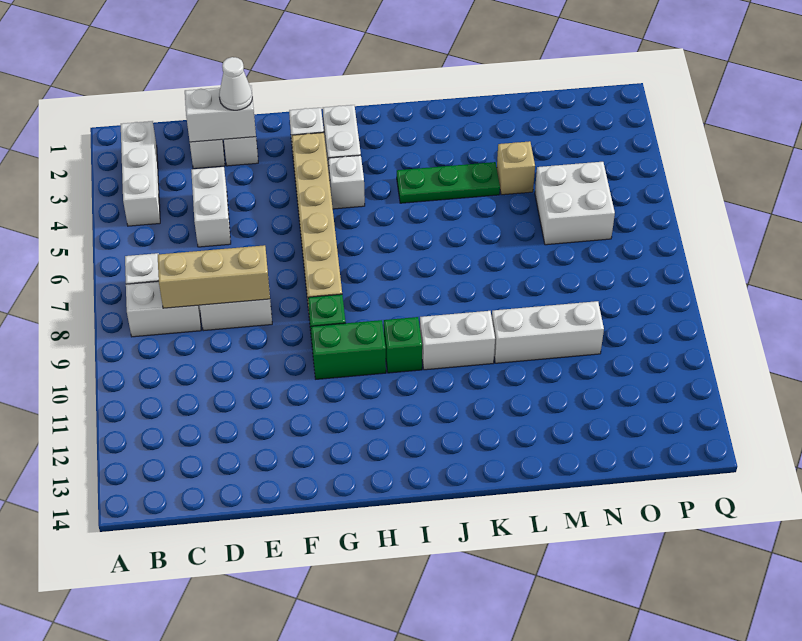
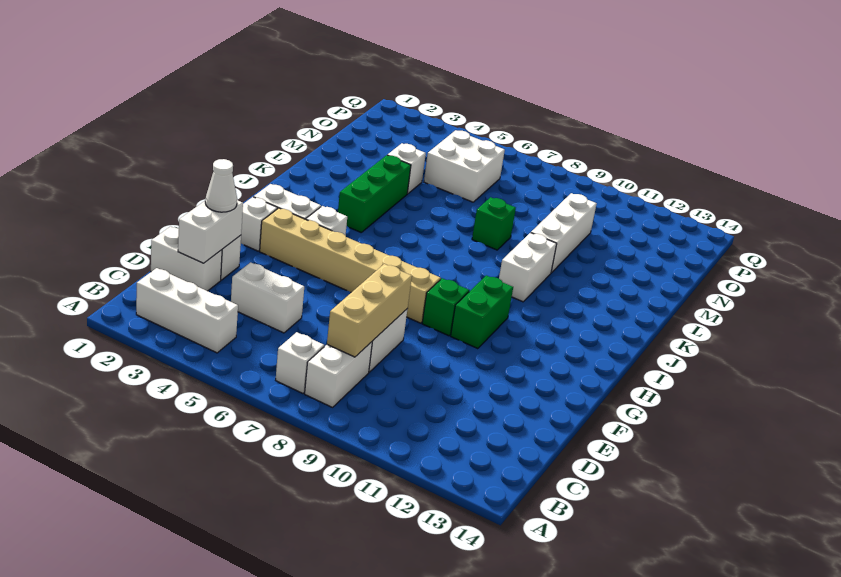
green brick I10 level 1 -> green brick L8 level 1
green plate J4:L4 level 1 -> green brick J4:L4 level 1
tan brick M4 level 1 -> white brick M4 level 1

